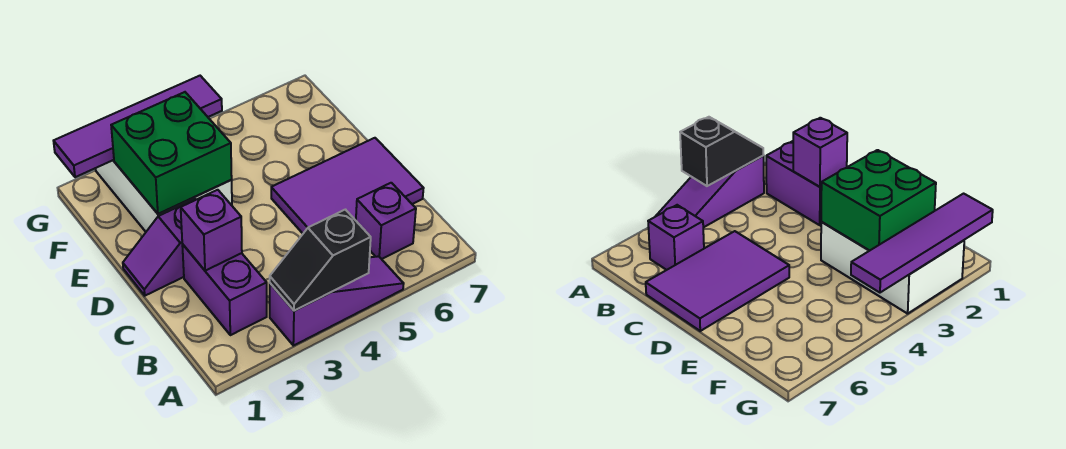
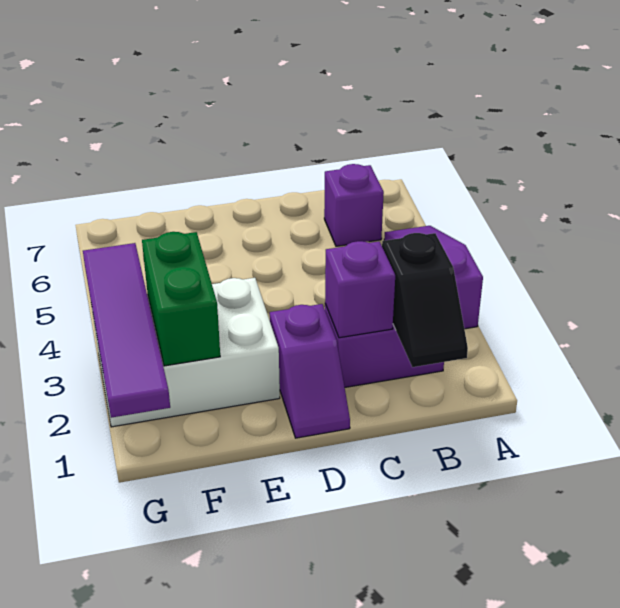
black slope A3:A4 level 2 top 4 -> black slope B1:B2 level 2 top 2
purple tile C5:D7 level 1 -> none
green brick E2:F3 level 2 -> green brick F2:F3 level 2

